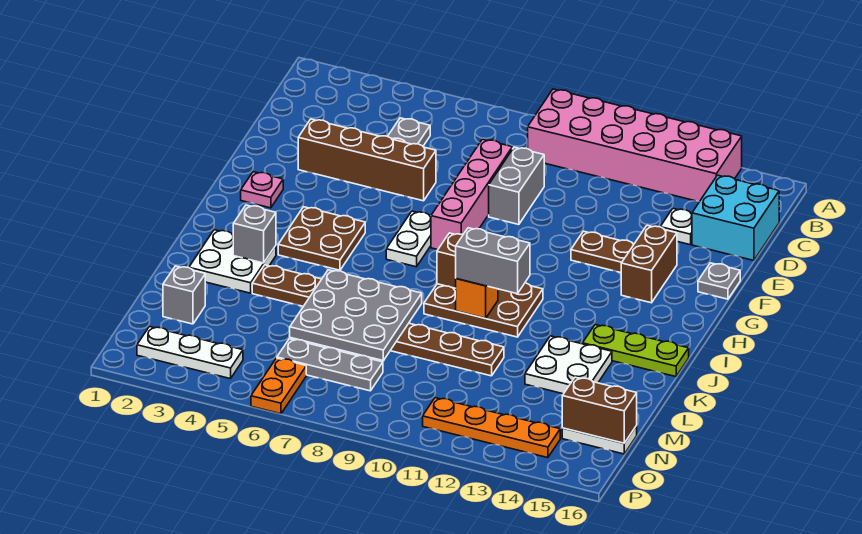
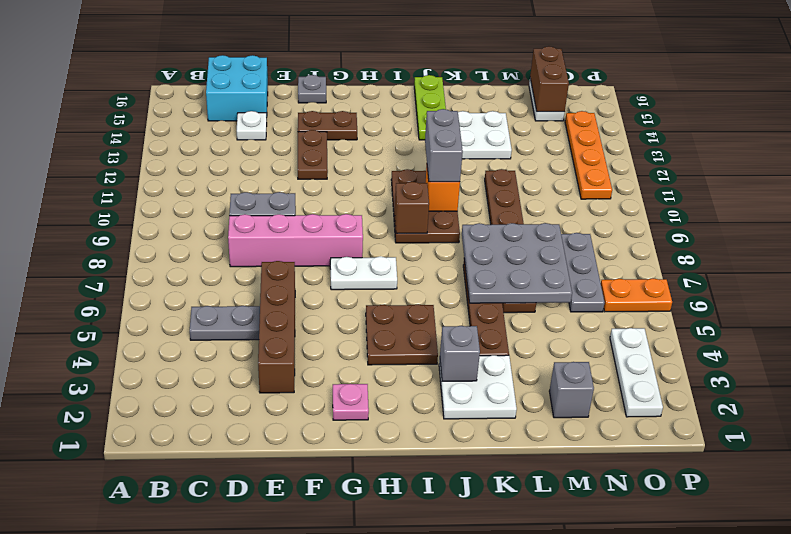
pink brick A9:B14 level 1 -> none
brown brick F14:G14 level 1 -> brown plate F14:G14 level 1

